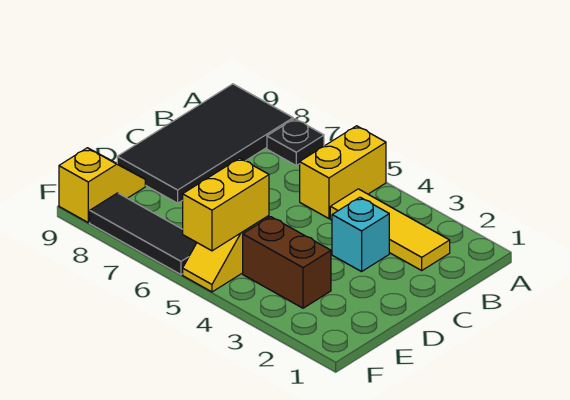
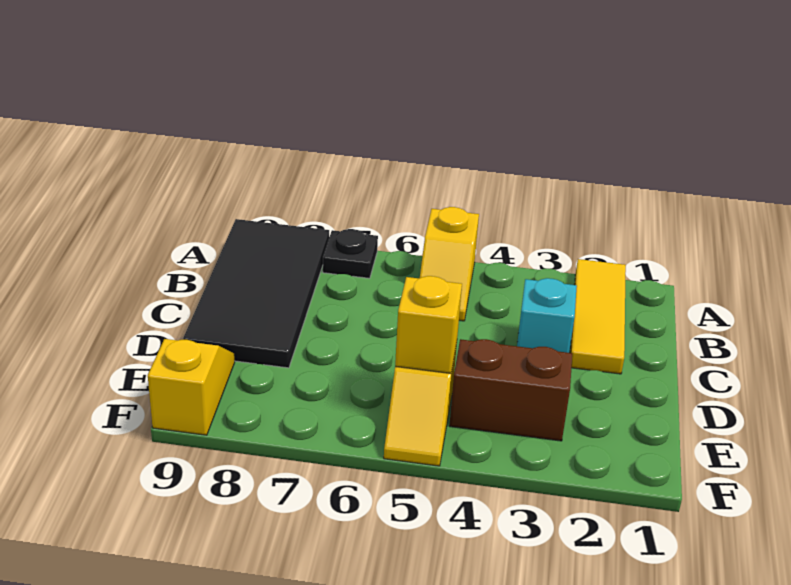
yellow brick A5:B5 level 1 -> yellow slope A5:B5 level 1 top A
yellow tile B2:B4 level 1 -> yellow tile A2:C2 level 1
yellow brick E5:F5 level 2 -> yellow brick E5 level 2
black tile F6:F8 level 1 -> none

